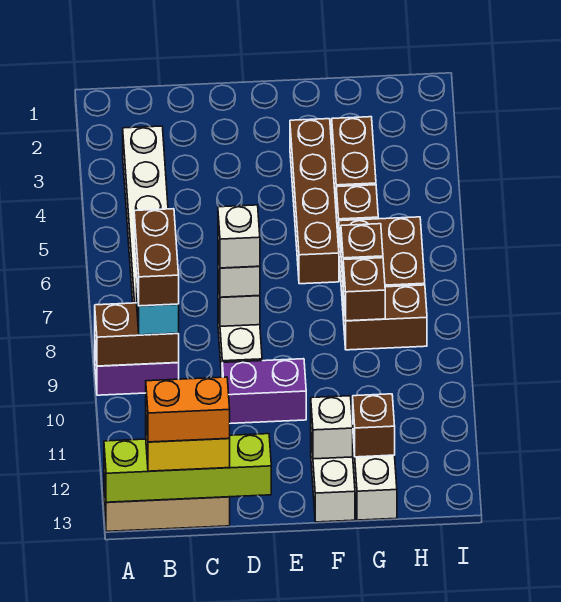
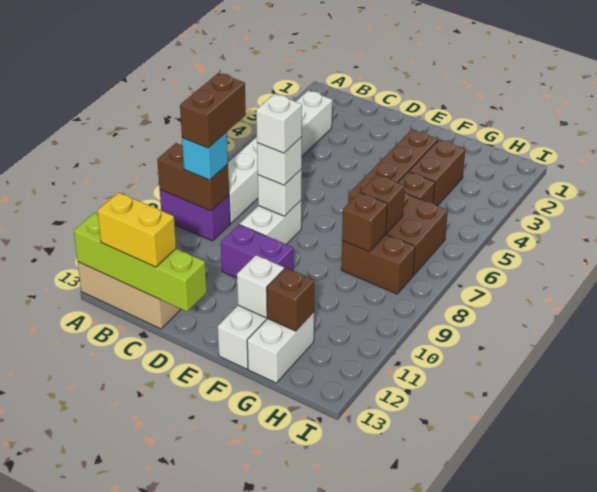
orange brick B13:C13 level 4 -> none

